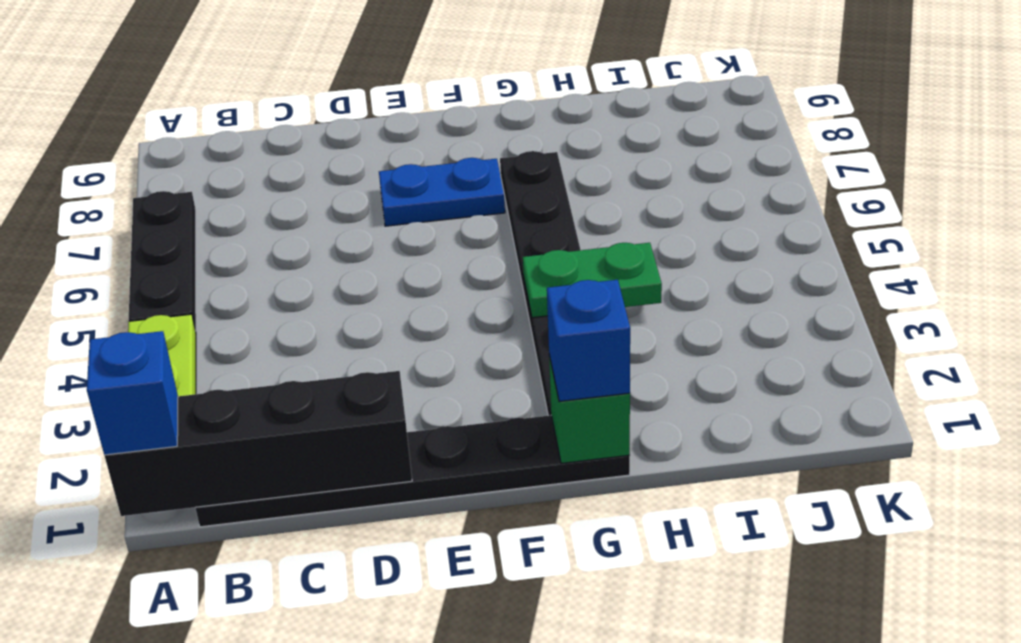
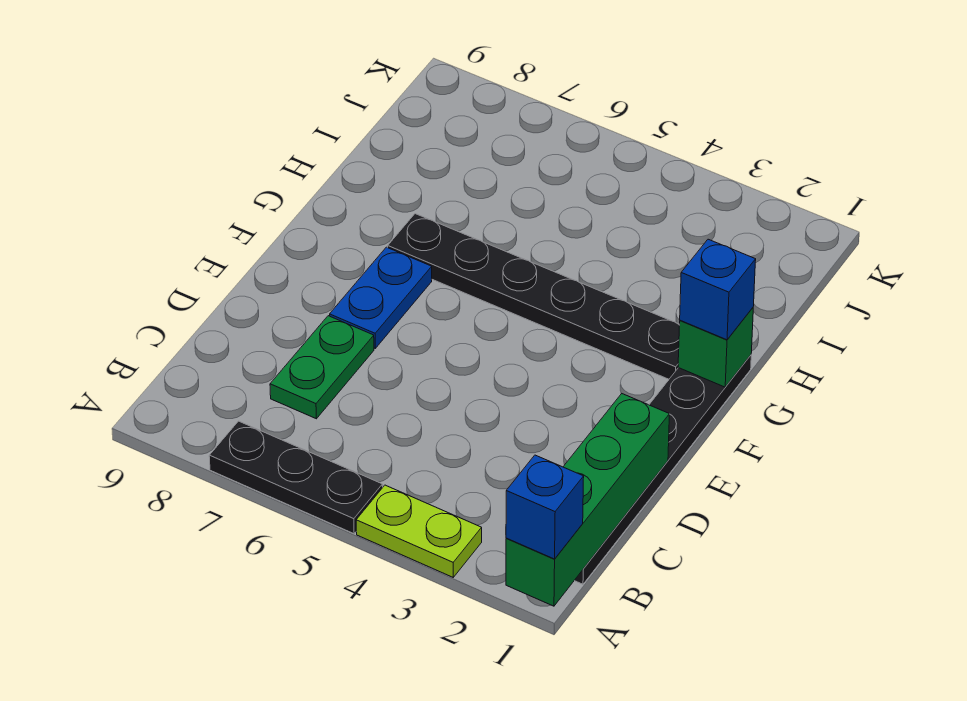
black brick A1:D1 level 2 -> green brick A1:D1 level 2
green plate G4:H4 level 2 -> green plate C7:D7 level 1

